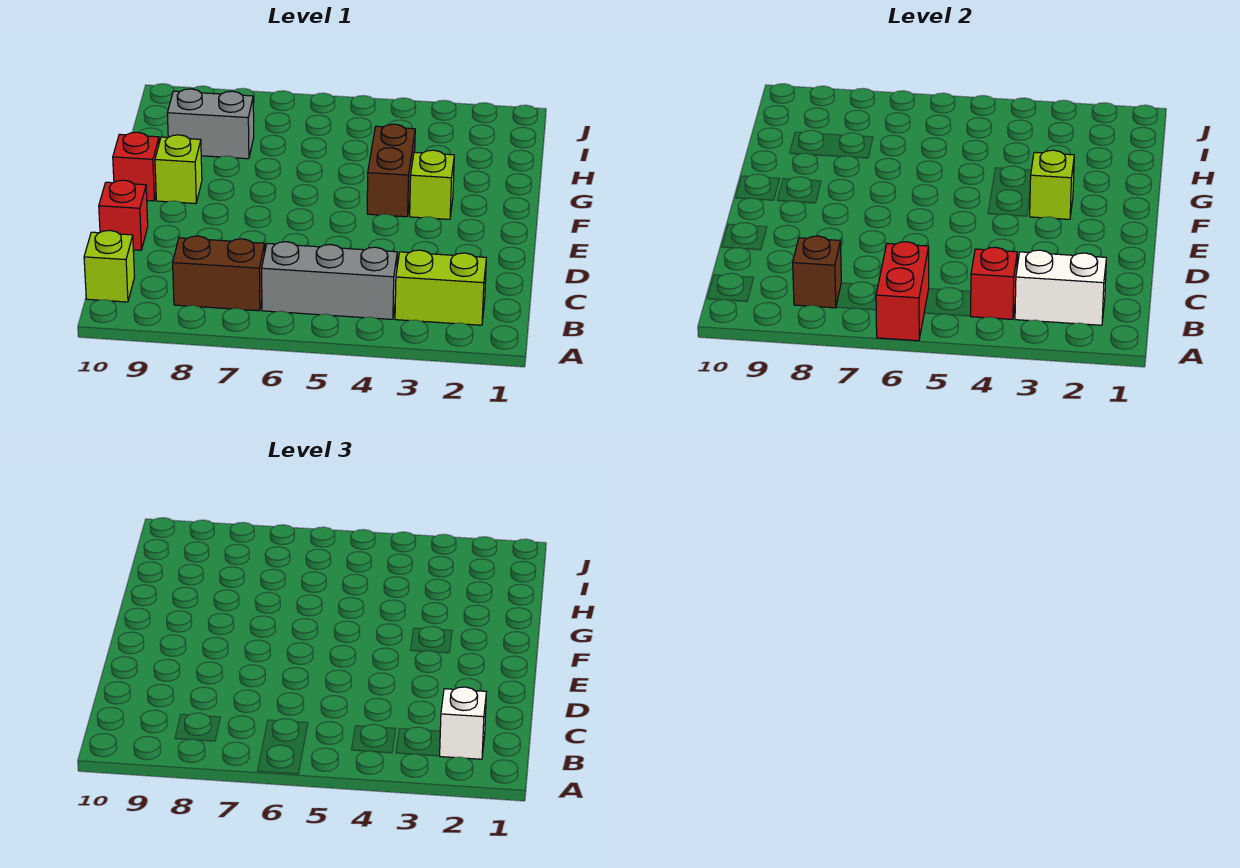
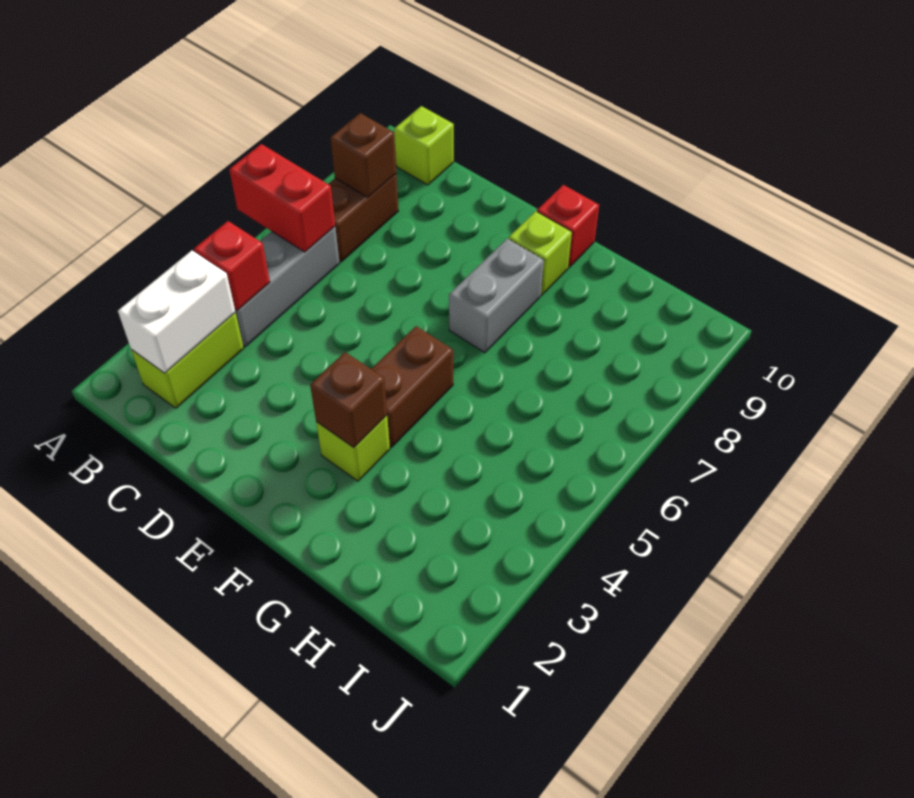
white brick B2 level 3 -> none
red brick D10 level 1 -> none
lime brick F3 level 2 -> brown brick F3 level 2
brown brick F4:G4 level 1 -> brown brick F4:F5 level 1
grey brick H8:H9 level 1 -> grey brick F7:F8 level 1

